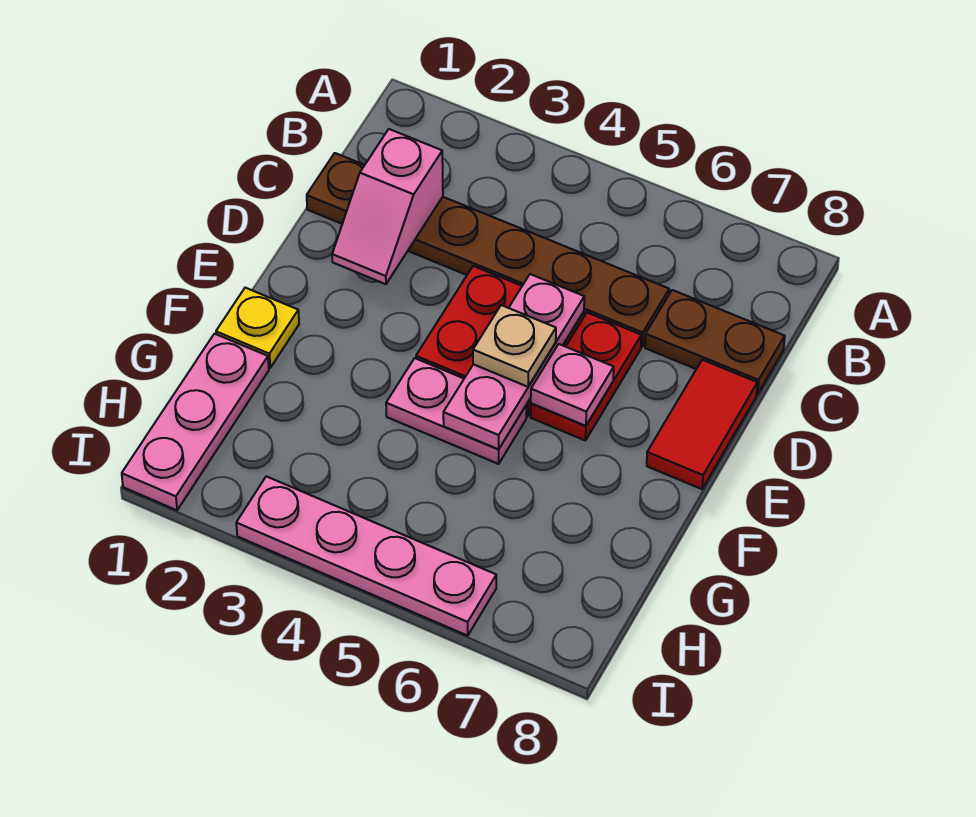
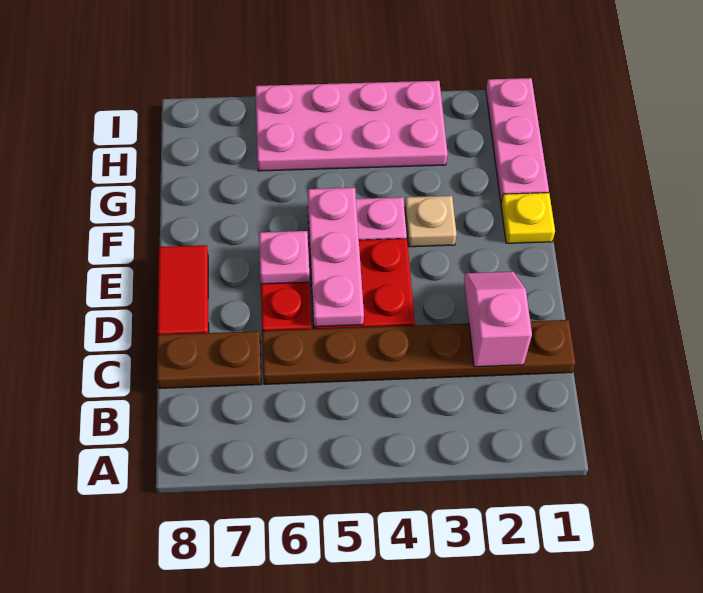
tan plate E5 level 3 -> tan plate F3 level 1
pink plate I3:I6 level 1 -> pink plate H3:I6 level 1

